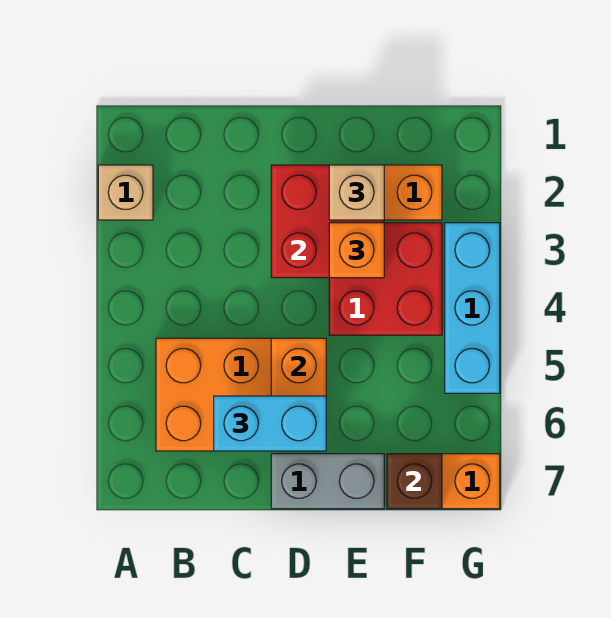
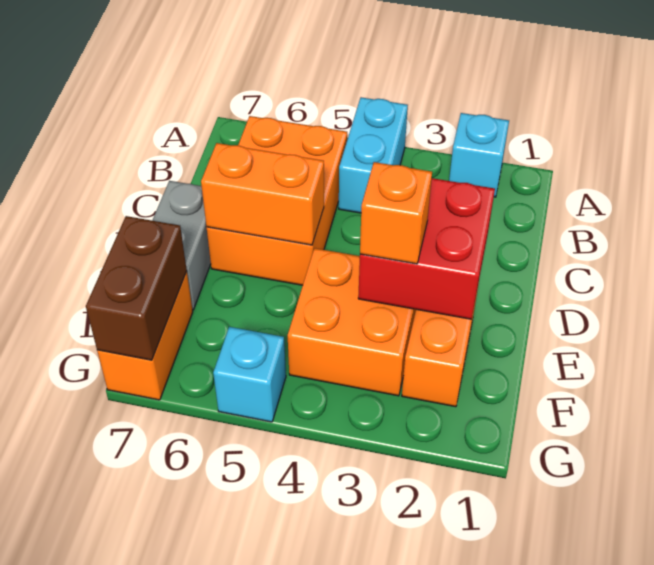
tan brick A2 level 1 -> cyan brick A2 level 1
cyan brick C6:D6 level 3 -> cyan brick A4:B4 level 1
tan brick E2 level 3 -> none
red brick E3:F4 level 1 -> orange brick E3:F4 level 1
brown brick F7 level 2 -> brown brick F7:G7 level 2
cyan brick G3:G5 level 1 -> cyan brick G5 level 1

